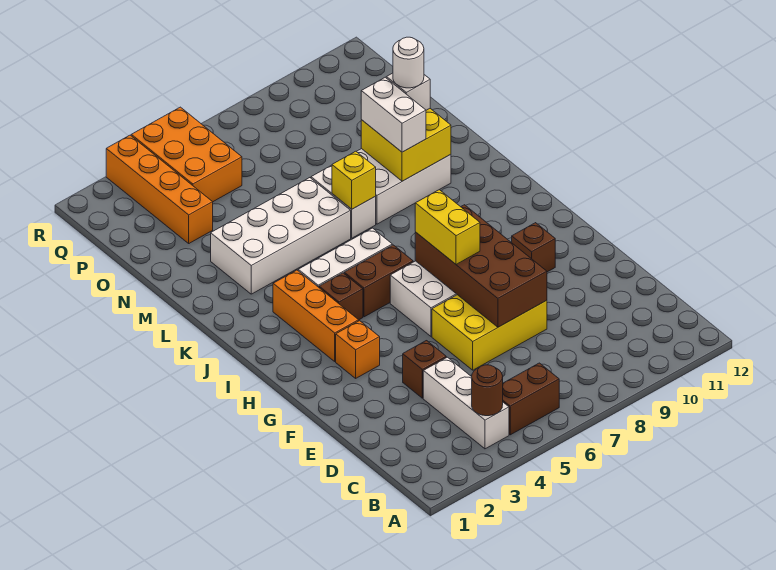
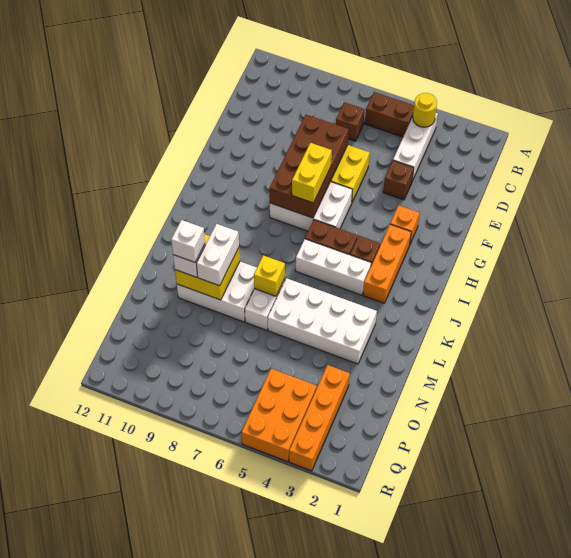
brown round brick B4 level 2 -> yellow round brick B4 level 2
brown brick G10 level 1 -> brown brick C7 level 1
white round brick M10 level 4 -> white brick M10 level 4

